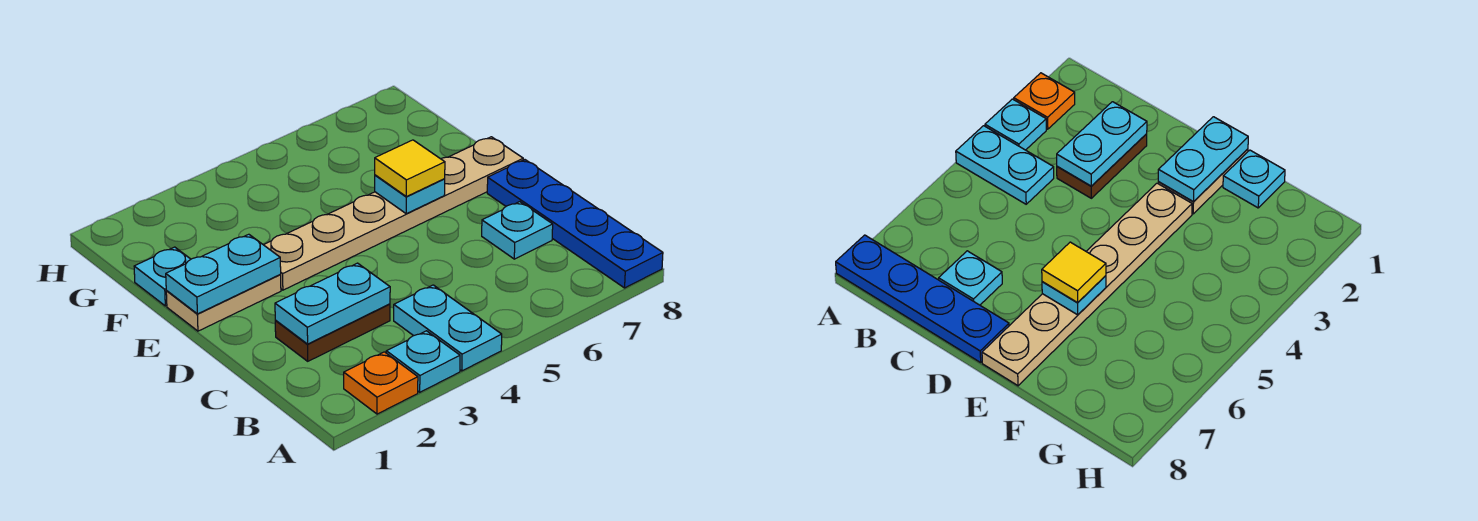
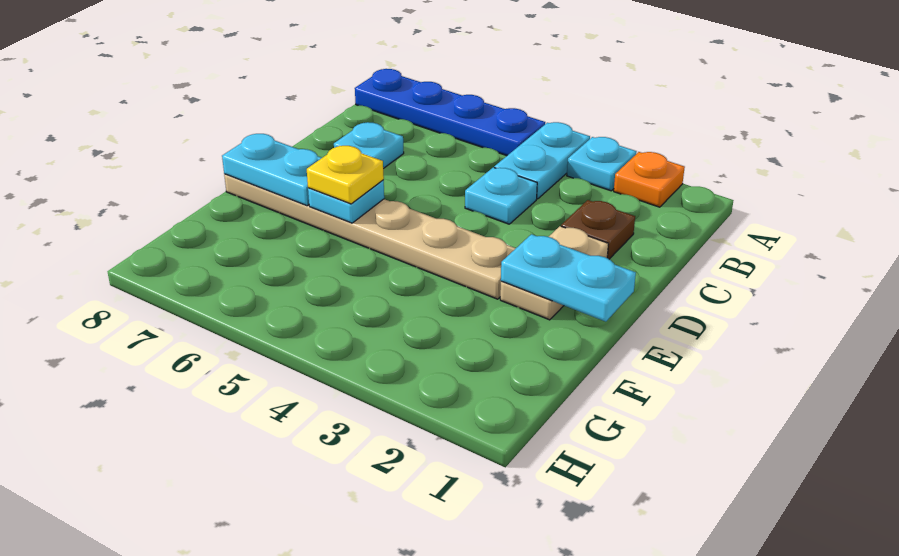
blue plate A8:D8 level 1 -> blue plate A5:A8 level 1
brown plate C2:C3 level 1 -> brown plate C2 level 1
cyan plate C2:C3 level 2 -> cyan plate E7:E8 level 2
tan plate E1:E2 level 1 -> tan plate D2:E2 level 1
yellow tile E6 level 3 -> yellow plate E6 level 3
cyan plate F1 level 1 -> cyan plate C4 level 1

